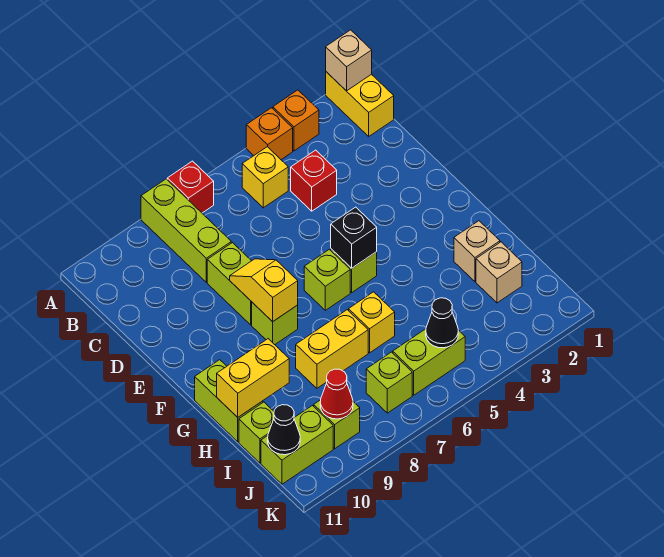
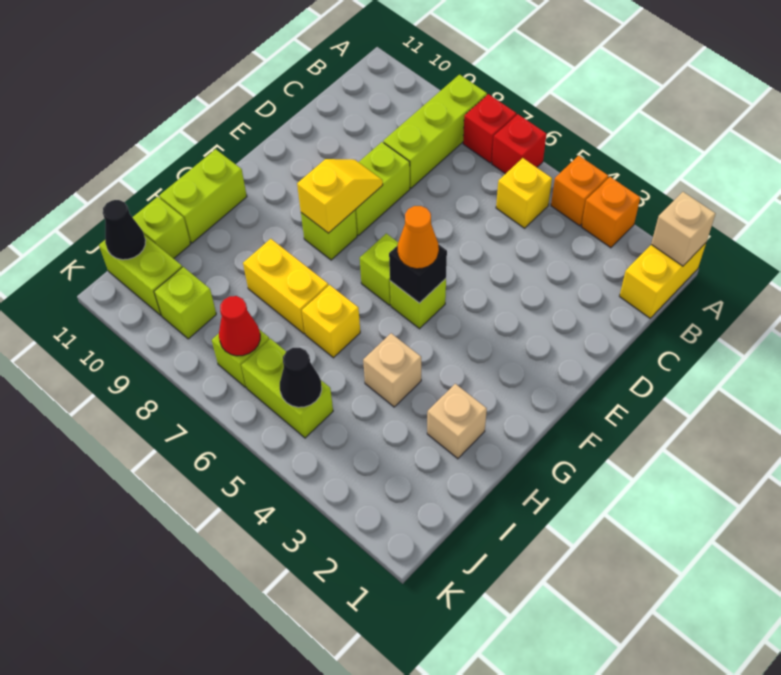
red brick C4 level 1 -> red brick A6 level 1
none -> orange cone F5 level 3
yellow brick H10:H11 level 2 -> none
tan brick I2 level 1 -> tan brick H4 level 1
red cone J9 level 2 -> red cone J7 level 2

